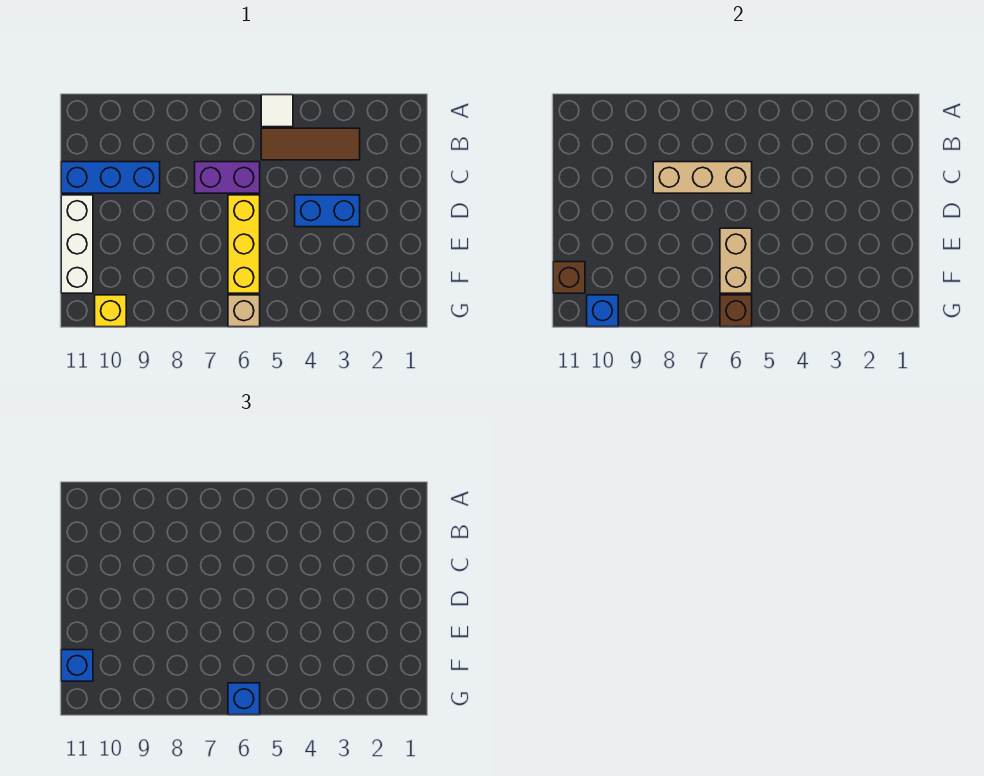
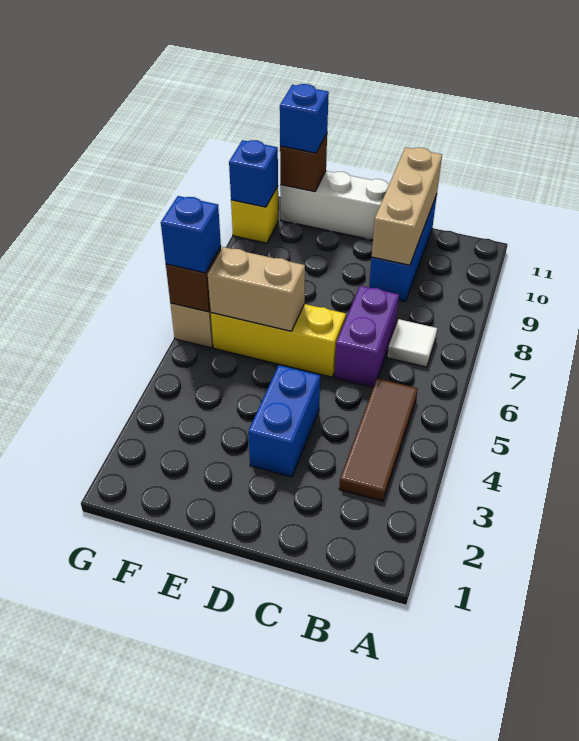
white tile A5 level 1 -> white tile B7 level 1
tan brick C6:C8 level 2 -> tan brick C9:C11 level 2

